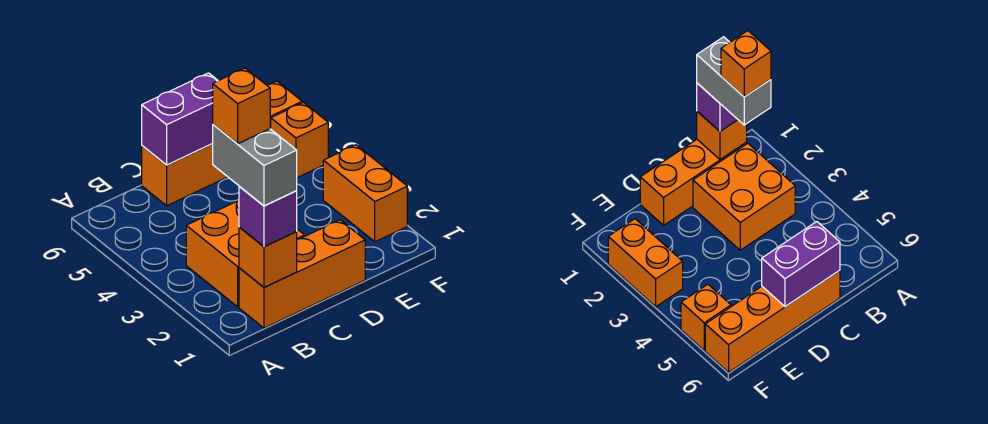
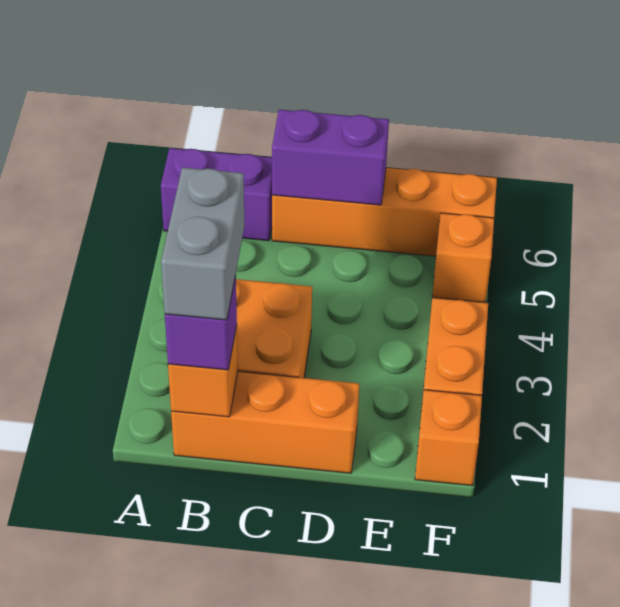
none -> purple brick A6:B6 level 1
orange brick B2 level 5 -> orange brick F1 level 1

